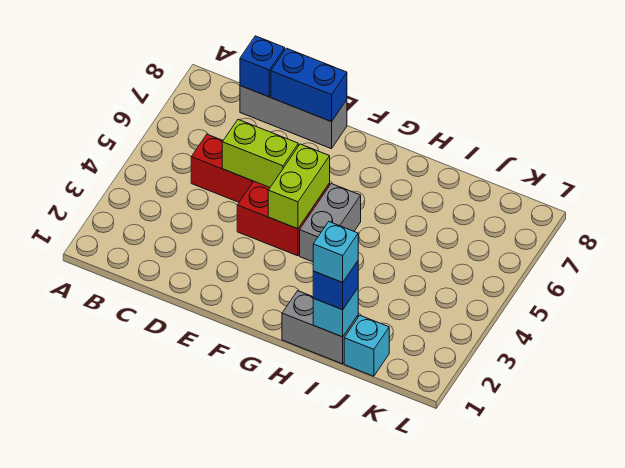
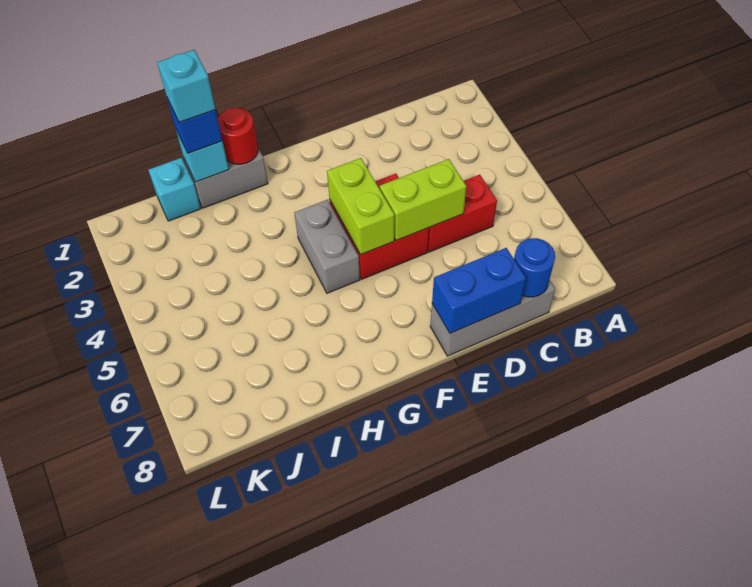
blue brick C8 level 2 -> blue round brick C8 level 2
none -> red round brick H1 level 2

